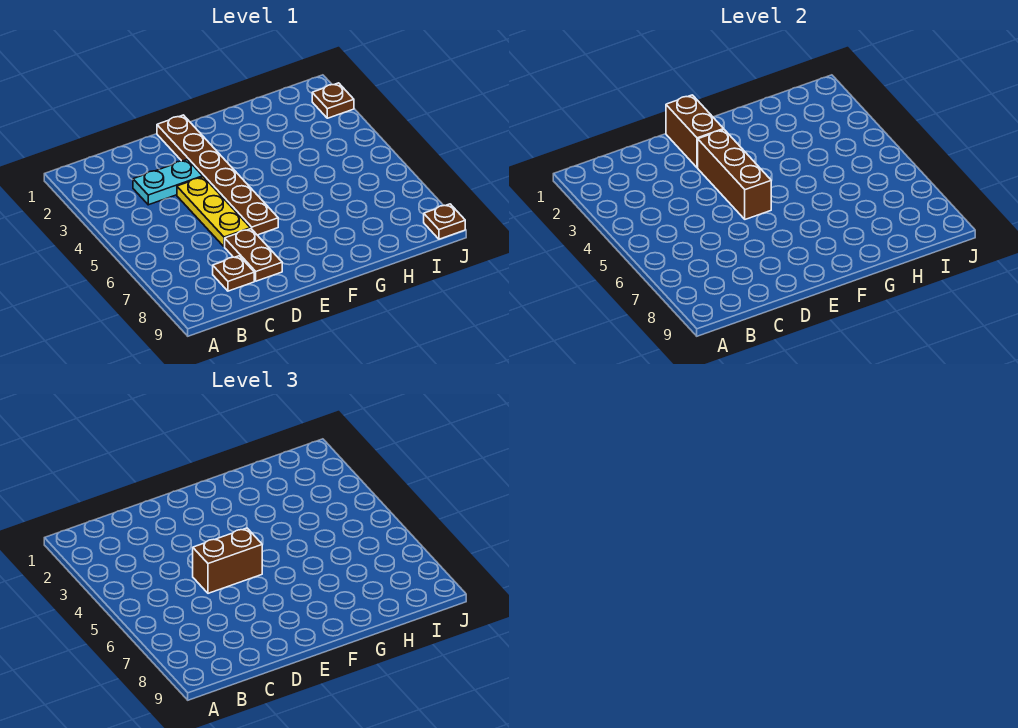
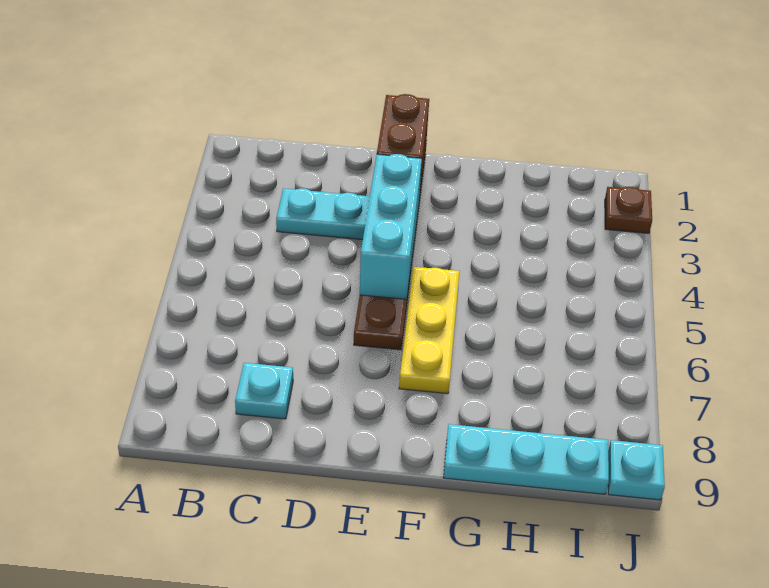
brown plate C8 level 1 -> cyan plate C8 level 1
yellow plate D4:D6 level 1 -> yellow plate F5:F7 level 1
brown brick D5:E5 level 3 -> none
brown plate D7:D8 level 1 -> none
brown brick E3:E5 level 2 -> cyan brick E3:E5 level 2
none -> cyan plate G9:I9 level 1
brown plate J9 level 1 -> cyan plate J9 level 1

